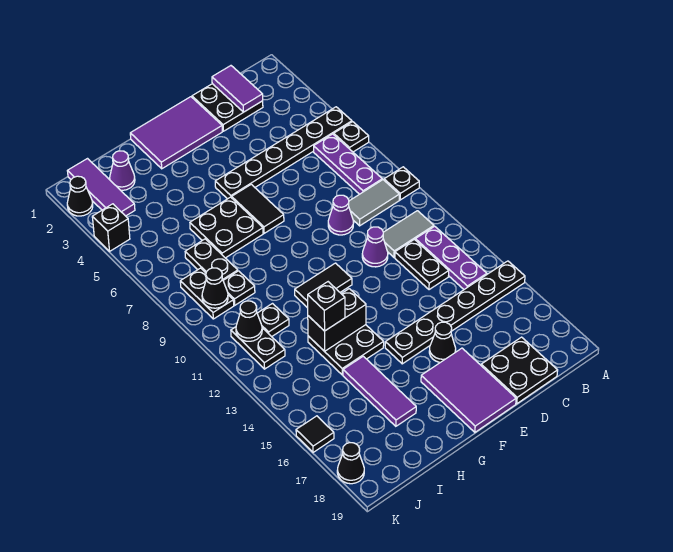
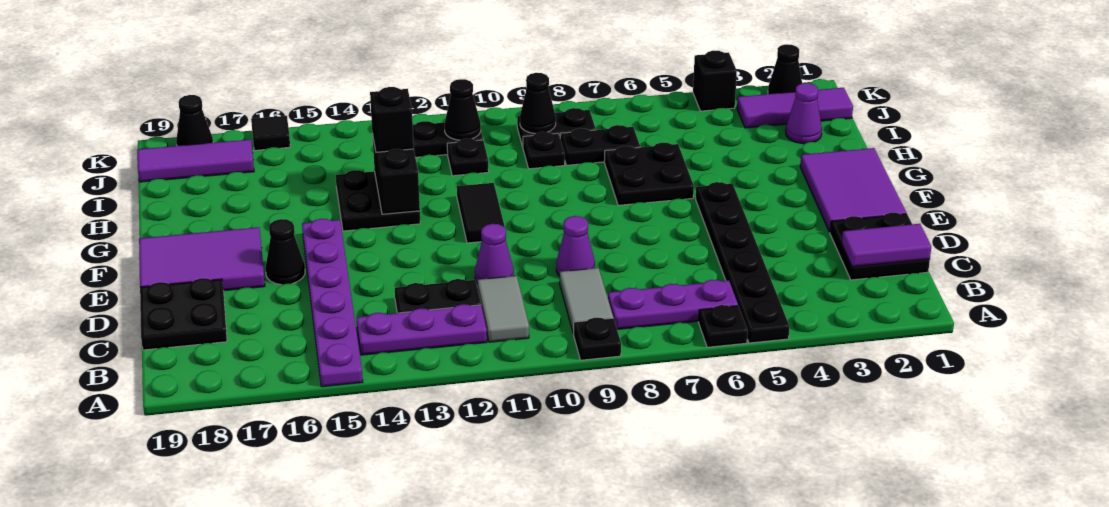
black plate A15:F15 level 1 -> purple plate A15:F15 level 1
black tile F6:F7 level 1 -> none
purple tile H15:H17 level 1 -> purple tile J17:J19 level 1

